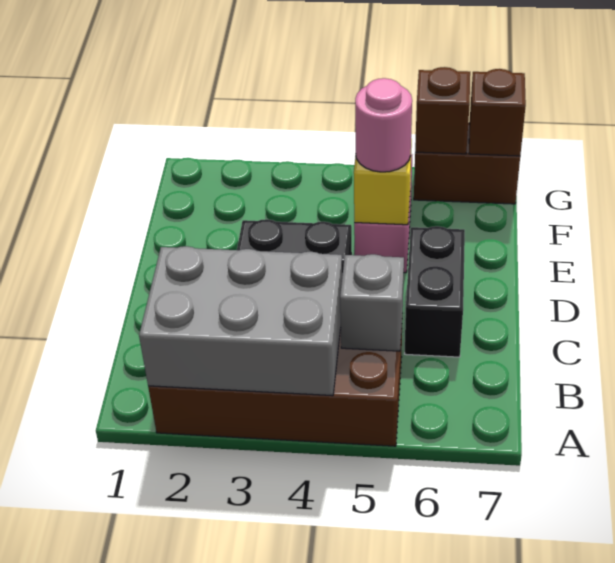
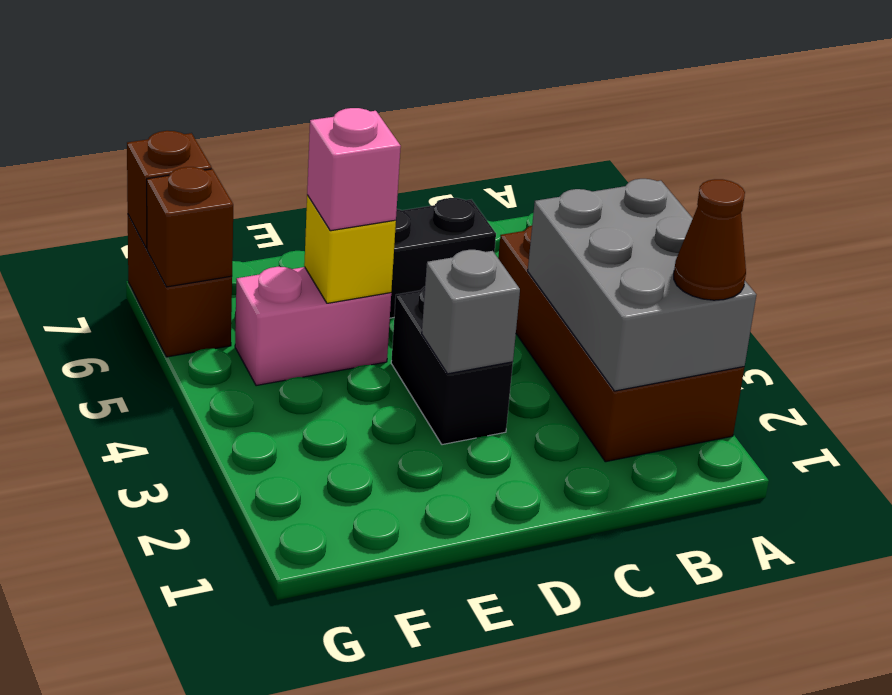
none -> brown cone A2 level 3
grey brick B5 level 2 -> grey brick D3 level 2
pink round brick E5 level 3 -> pink brick E5 level 3

